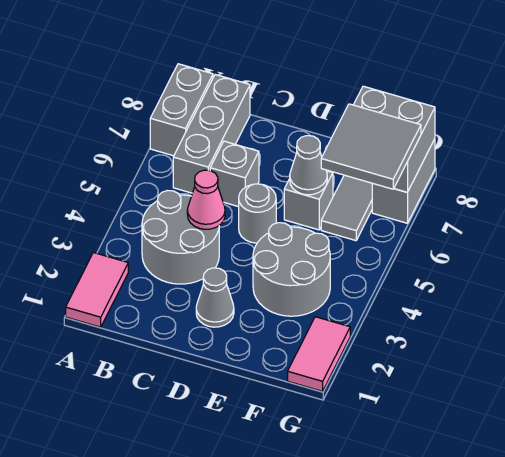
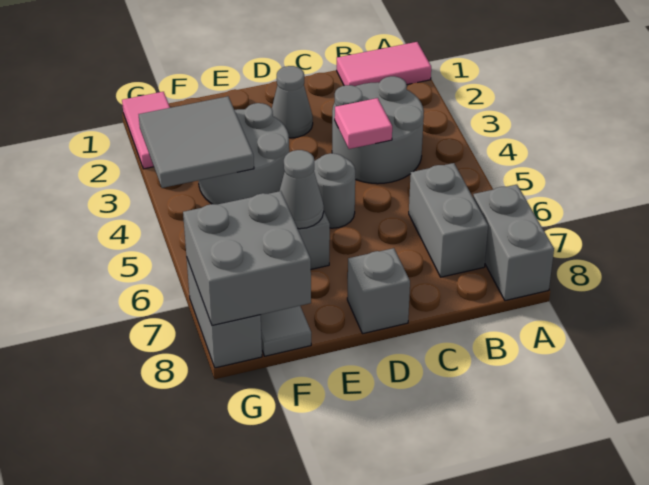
pink tile A1:A2 level 1 -> pink tile A1:B1 level 1
grey brick B6:B8 level 1 -> grey brick B6:B7 level 1
pink cone C4 level 2 -> pink tile C4 level 2
grey brick C6 level 1 -> grey brick D8 level 1
grey tile F6:G7 level 3 -> grey tile F3:G4 level 2

